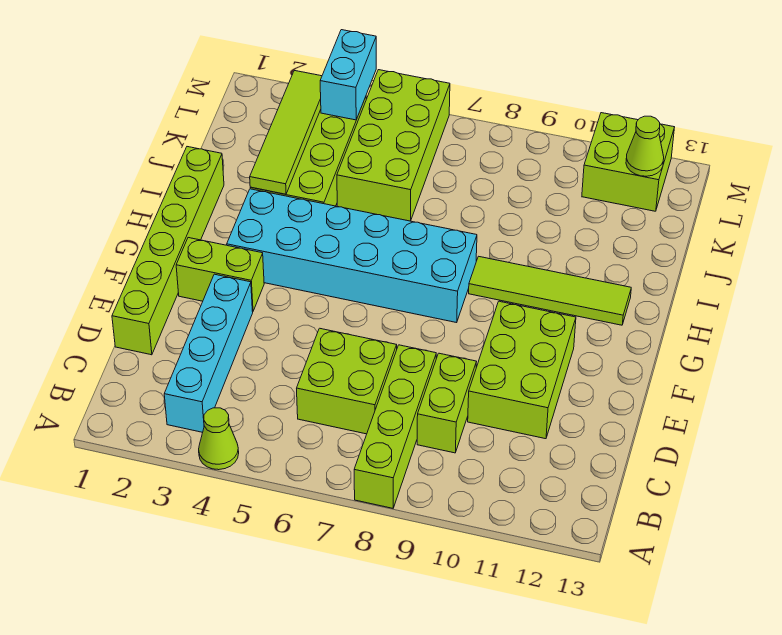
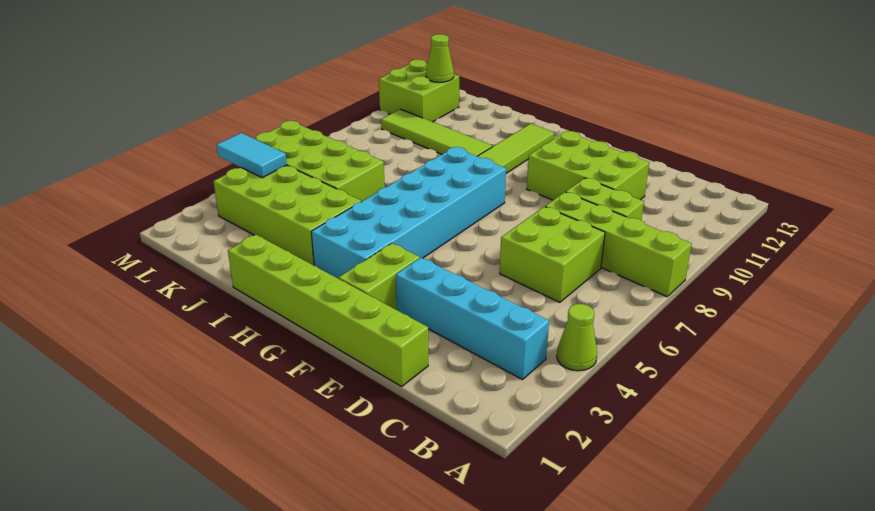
lime tile I3:L3 level 2 -> lime tile I10:L10 level 1
cyan brick L4:M4 level 2 -> cyan tile L4:M4 level 2

